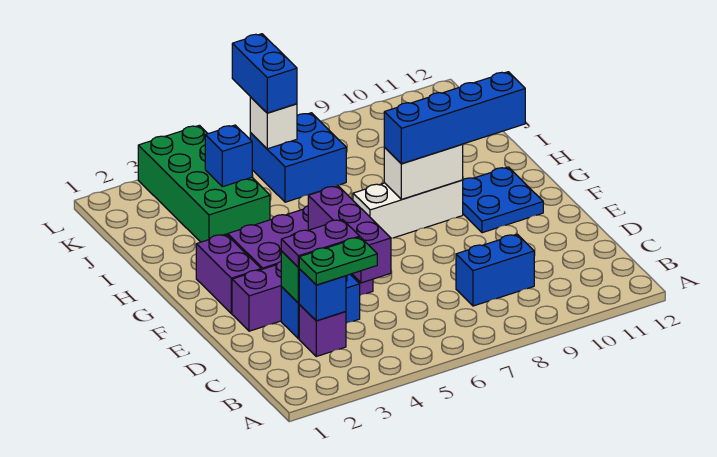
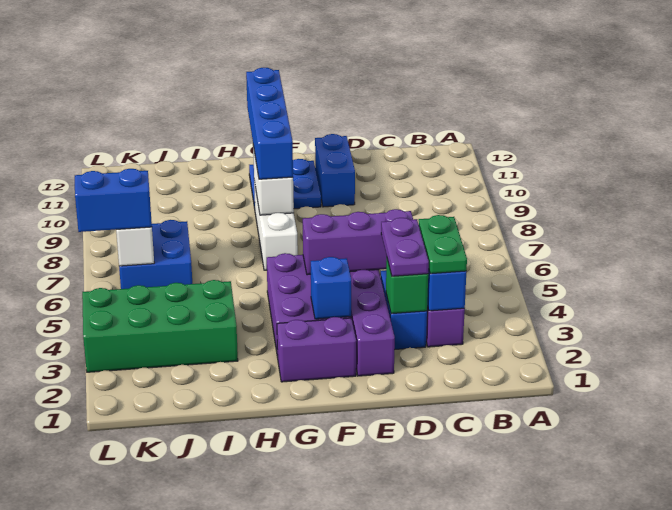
blue brick C8:C9 level 1 -> blue brick E10:E11 level 1
blue brick J4 level 2 -> blue brick F3 level 2

